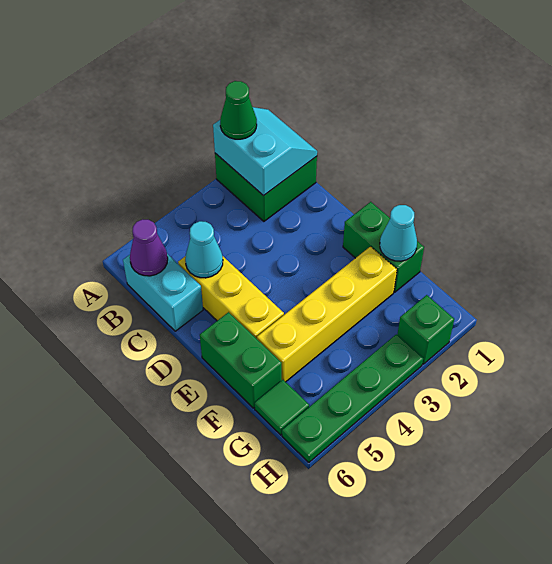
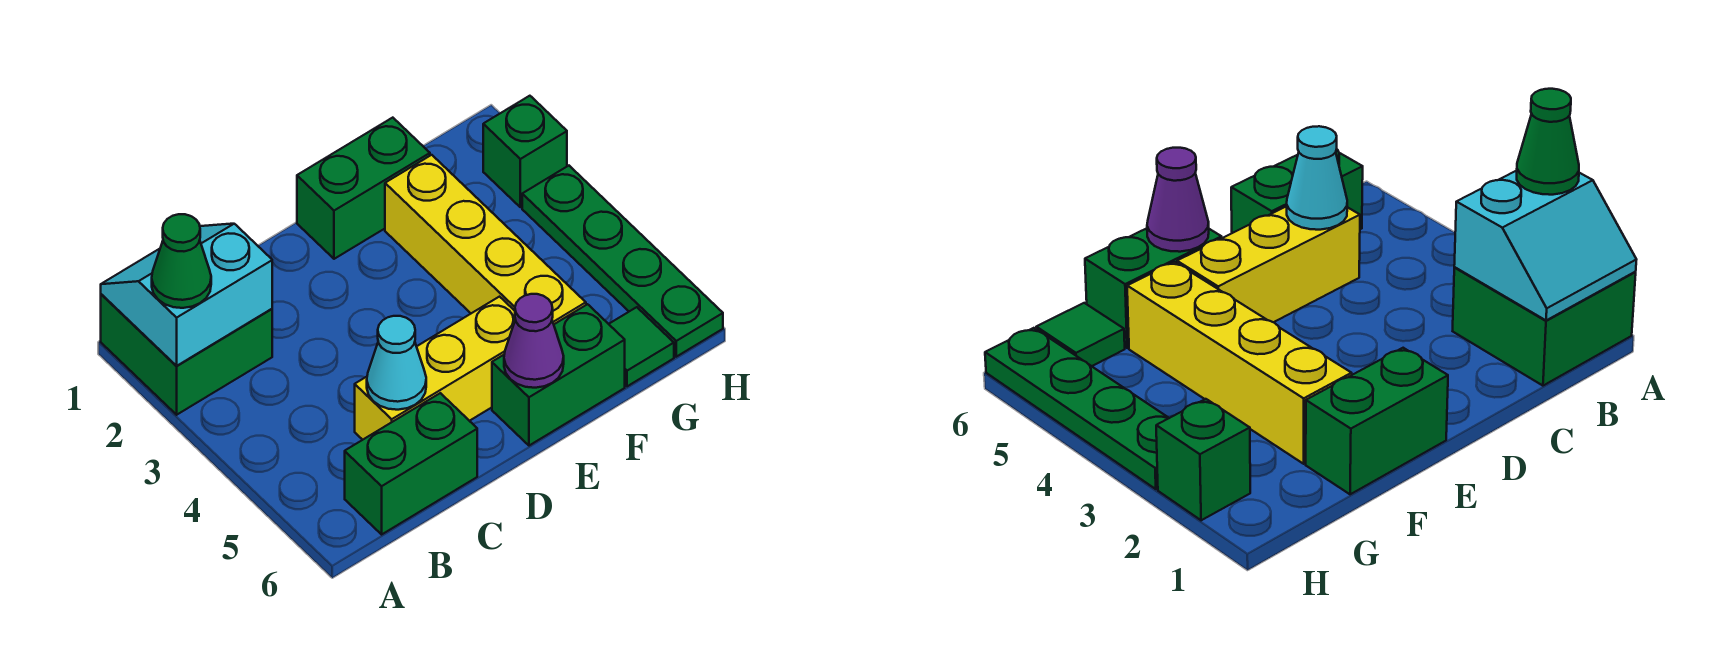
cyan brick B6:C6 level 1 -> green brick B6:C6 level 1
purple cone B6 level 2 -> purple cone E6 level 2
cyan cone F1 level 2 -> none

